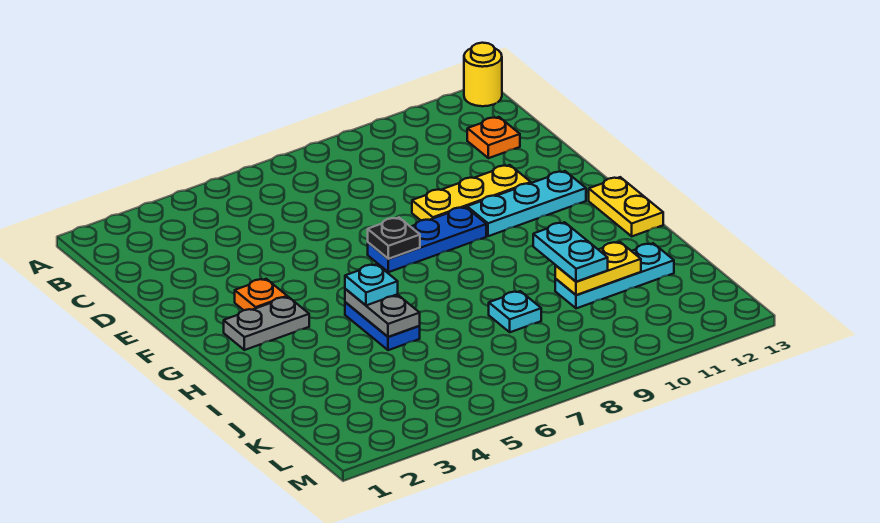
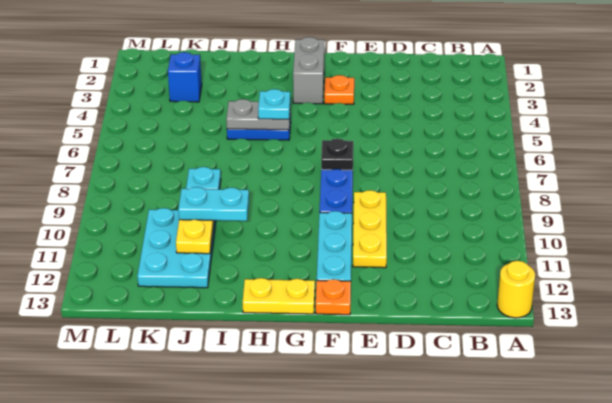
orange plate C12 level 1 -> orange plate F13 level 1
grey plate G2:G3 level 1 -> grey brick G2:G3 level 1
cyan plate J10:J12 level 1 -> cyan plate J10:K12 level 1
none -> blue brick K3 level 1

